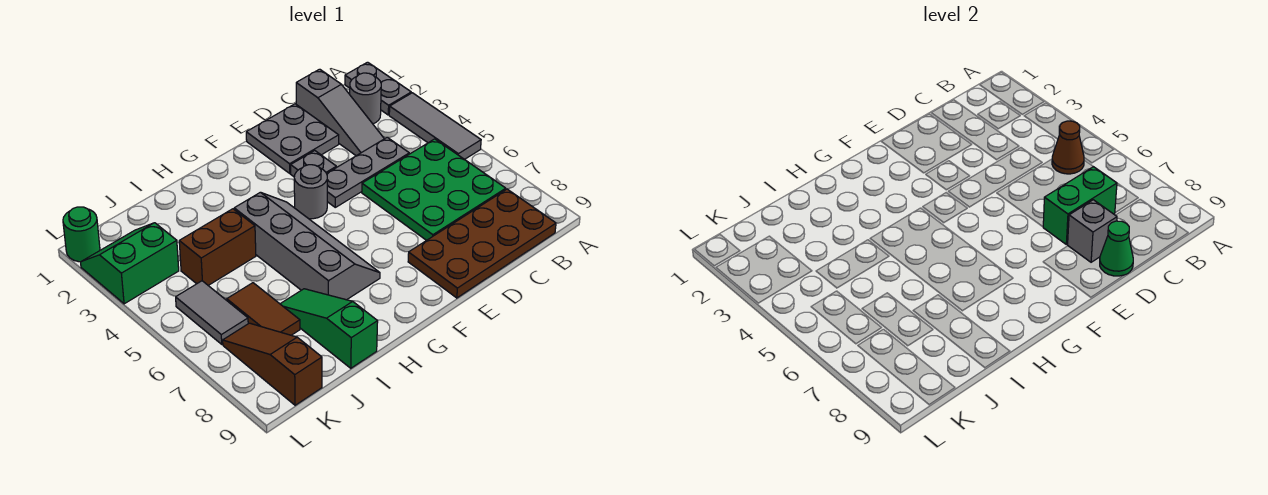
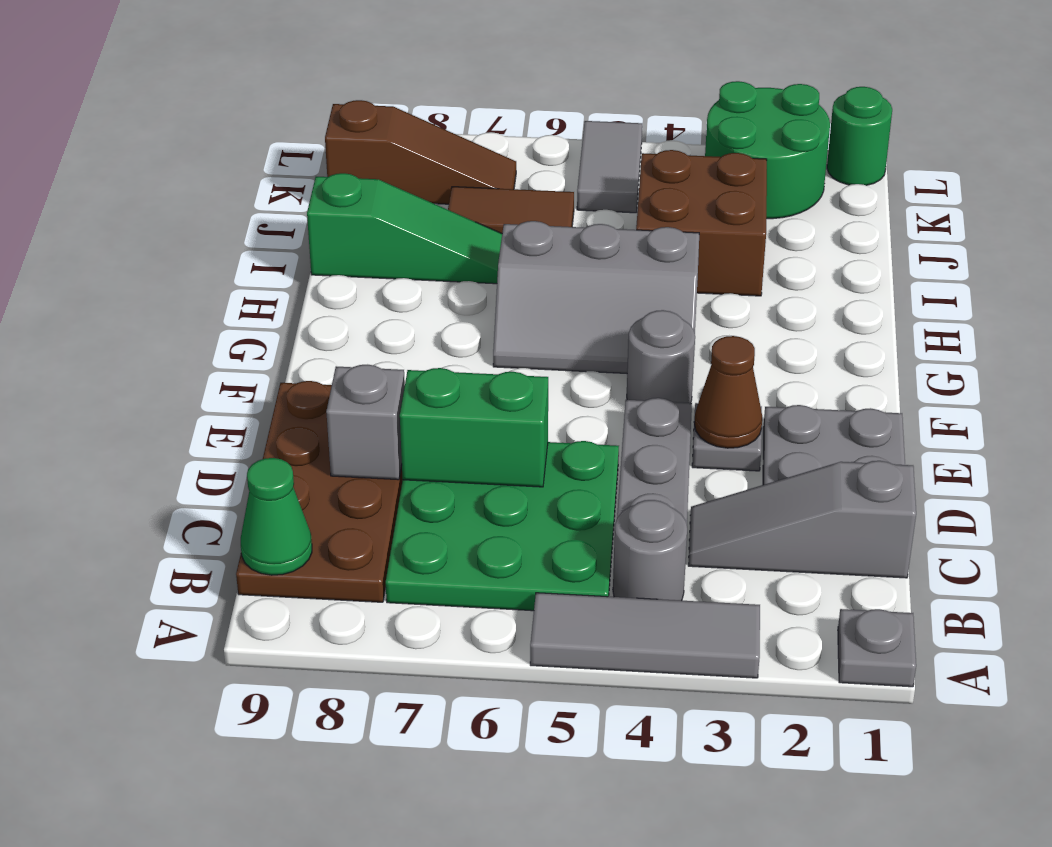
grey plate A1:A2 level 1 -> grey plate A1 level 1
grey round brick B2 level 1 -> grey round brick B4 level 1
brown cone B5 level 2 -> brown cone E3 level 2
green brick C7:D7 level 2 -> green brick D6:D7 level 2
green cone D9 level 2 -> green cone B9 level 2
grey slope G4:H7 level 1 top H -> grey slope G4:H6 level 1 top H
brown brick I4:J4 level 1 -> brown brick I3:J4 level 1
green slope K2:L3 level 1 top 3 -> green round brick K2:L3 level 1
grey tile K5:K6 level 1 -> grey tile K5:L5 level 1

